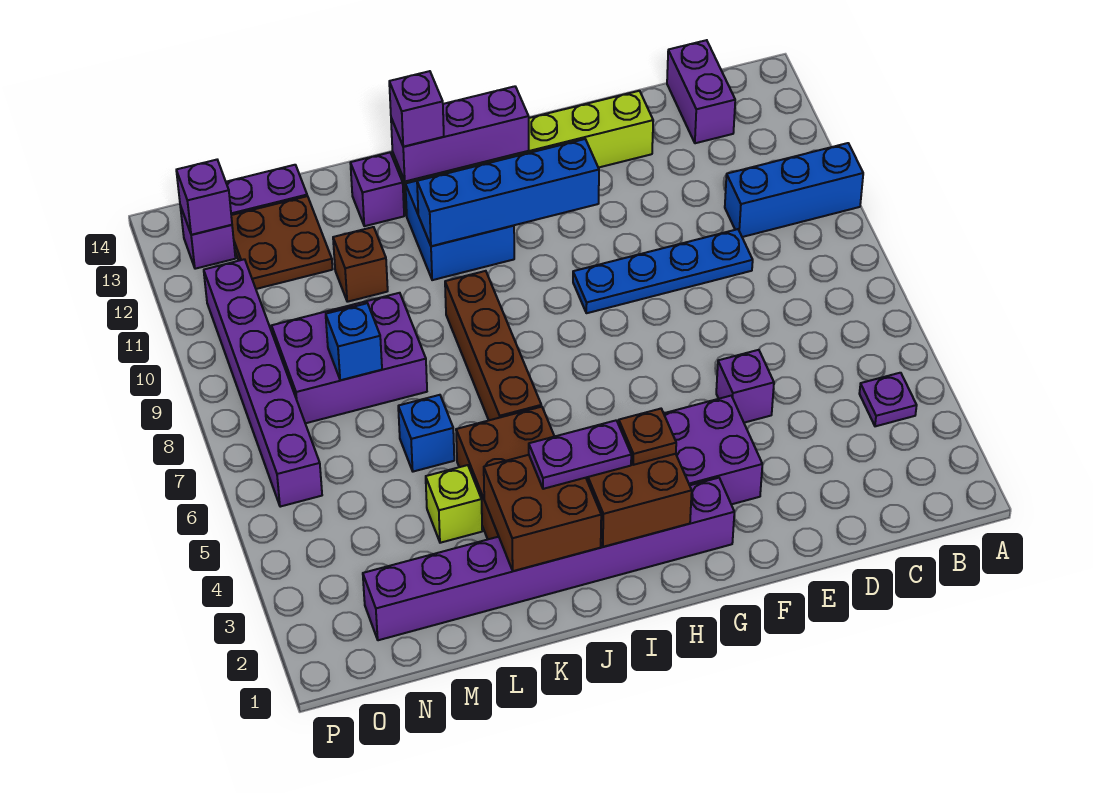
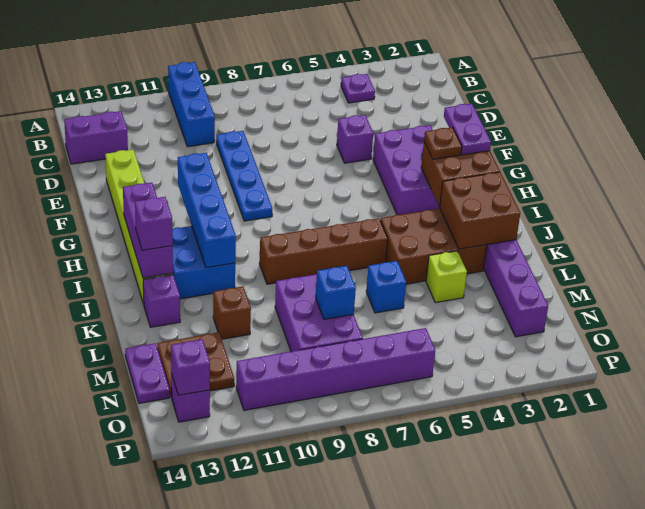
purple plate I3:J3 level 3 -> purple plate G2:H2 level 3

